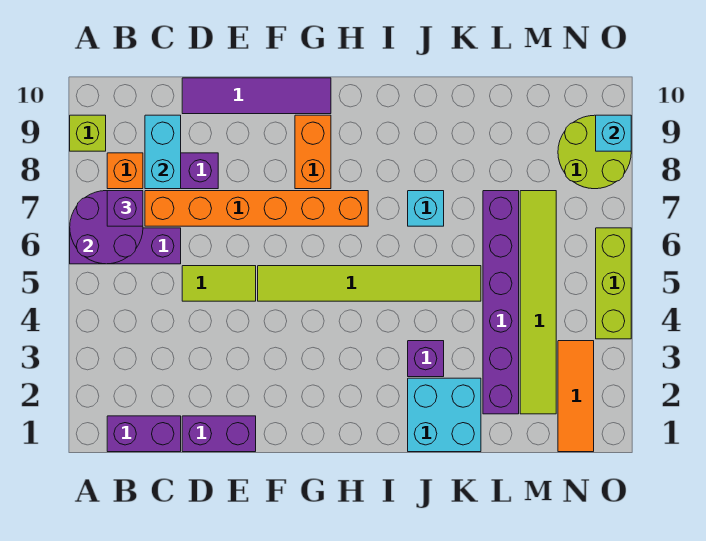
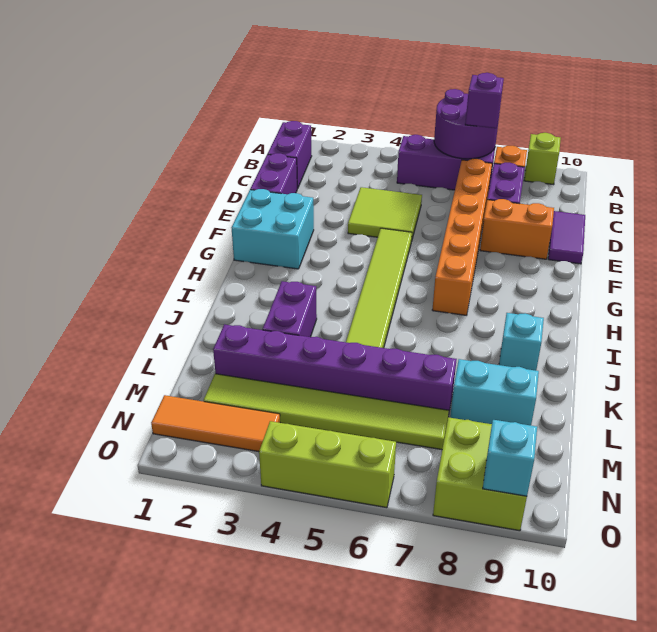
purple brick A6:C6 level 1 -> purple brick B5:B7 level 1
cyan brick C8:C9 level 2 -> cyan brick L8:L9 level 1
lime tile D5:E5 level 1 -> lime tile D4:E5 level 1
purple tile D10:G10 level 1 -> purple tile D10:E10 level 1
orange brick G8:G9 level 1 -> orange brick E8:E9 level 1
cyan brick J1:K2 level 1 -> cyan brick F1:G2 level 1
purple brick J3 level 1 -> purple brick J3:K3 level 1
cyan brick J7 level 1 -> cyan brick J9 level 1
lime round brick N8:O9 level 1 -> lime brick N8:O9 level 1

